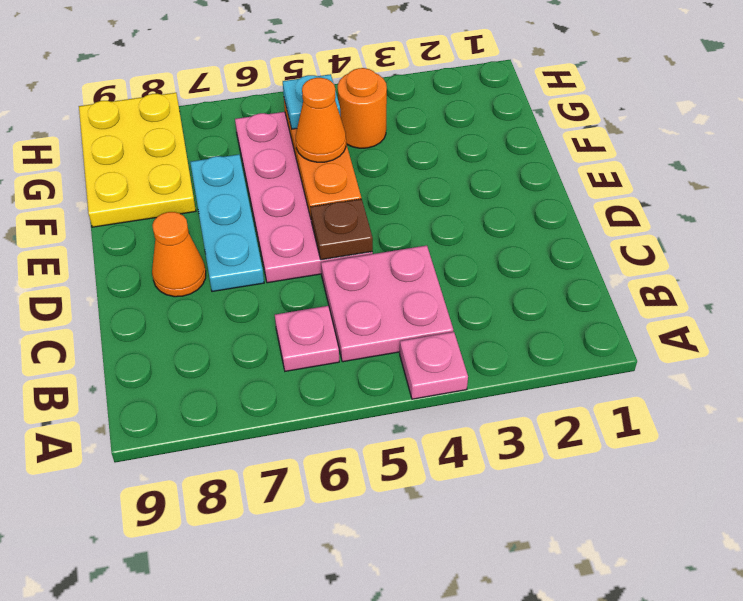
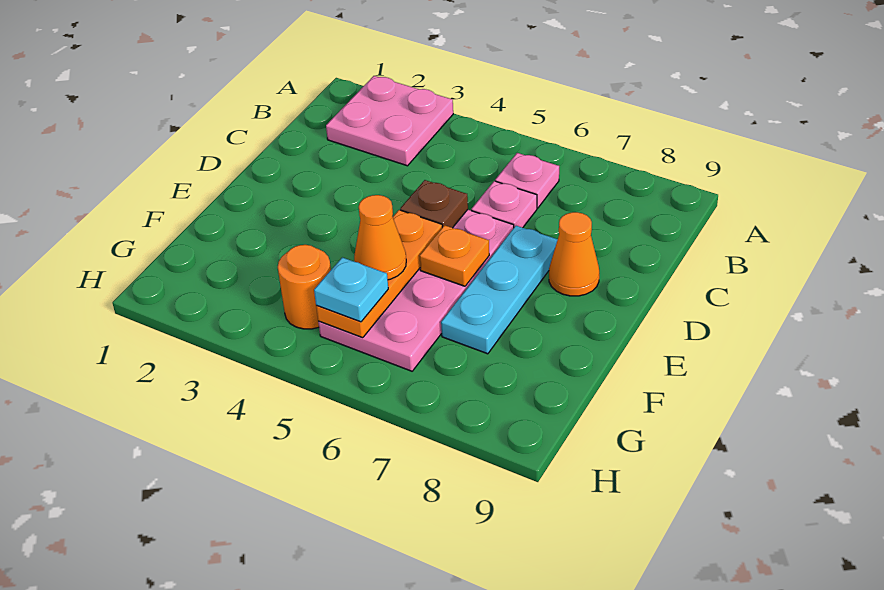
pink plate A4 level 1 -> pink plate C6 level 1
pink plate B4:C5 level 1 -> pink plate A2:B3 level 1
none -> orange plate E6 level 2
yellow plate F8:H9 level 1 -> none

